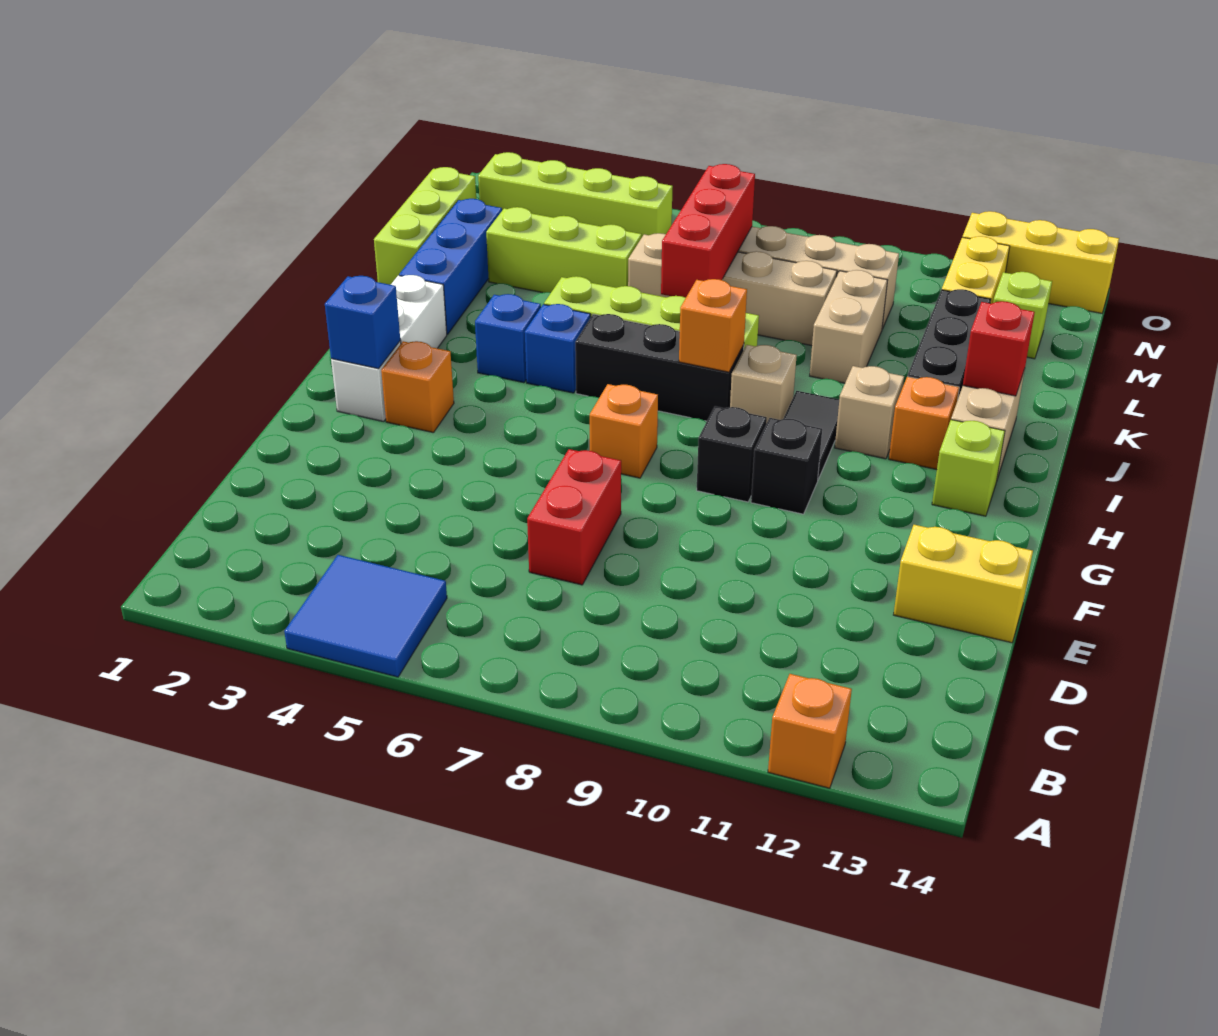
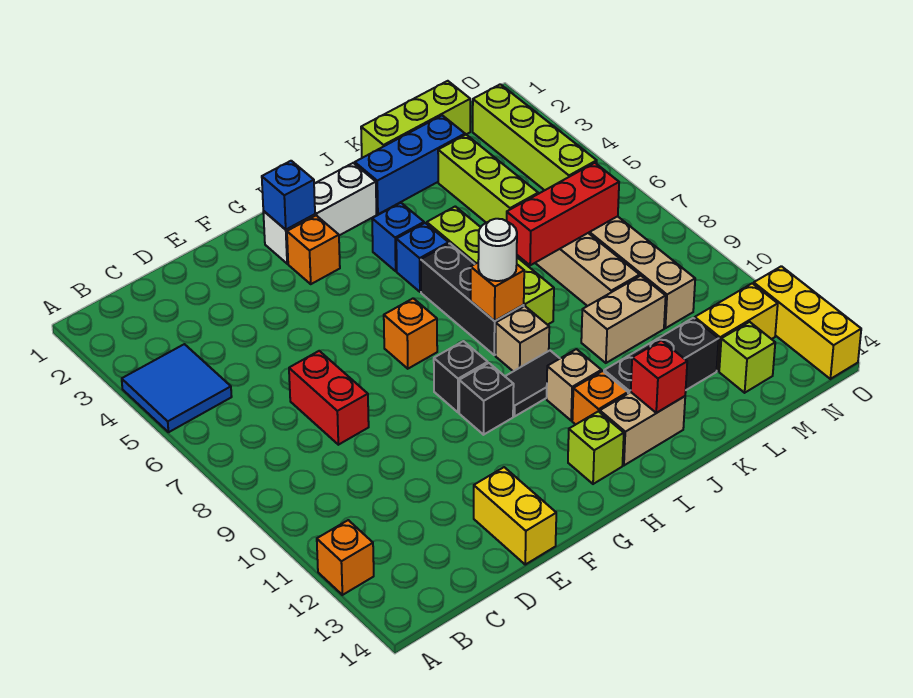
red brick D7:E7 level 1 -> red brick D7:D8 level 1
none -> white round brick I8 level 3

